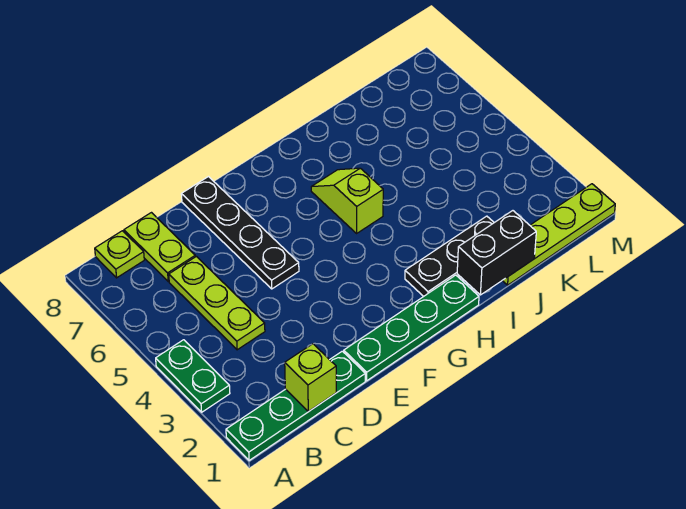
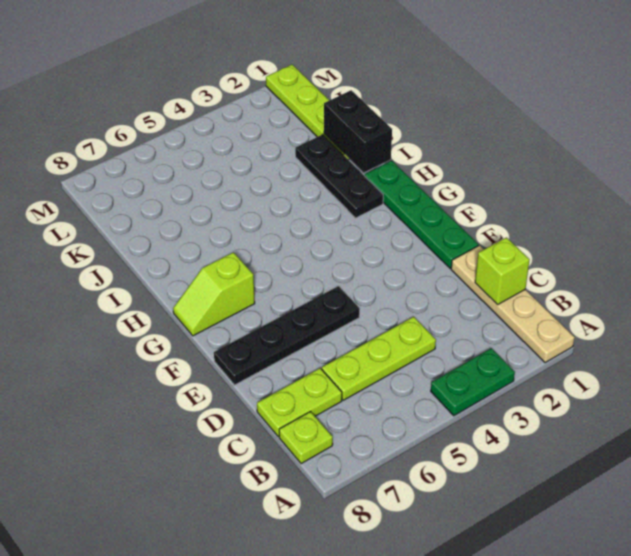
green plate A1:D1 level 1 -> tan plate A1:D1 level 1
lime slope H5:H6 level 1 top 5 -> lime slope G7:G8 level 1 top 7

